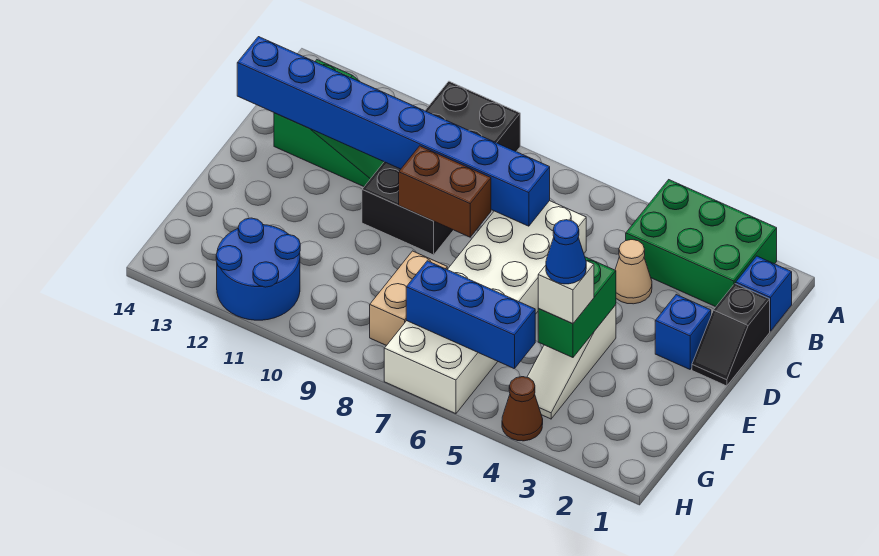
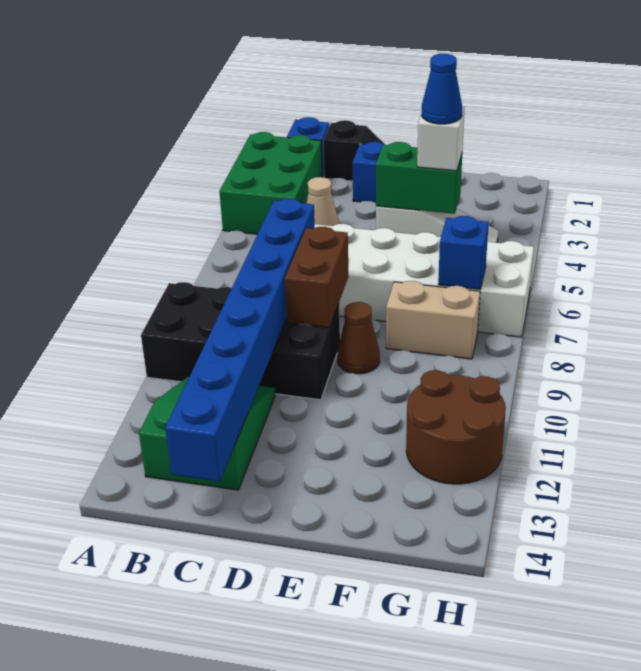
blue brick G5:G7 level 2 -> blue brick G7 level 2
blue round brick G11:H12 level 1 -> brown round brick G11:H12 level 1
brown cone H4 level 1 -> brown cone E9 level 1

